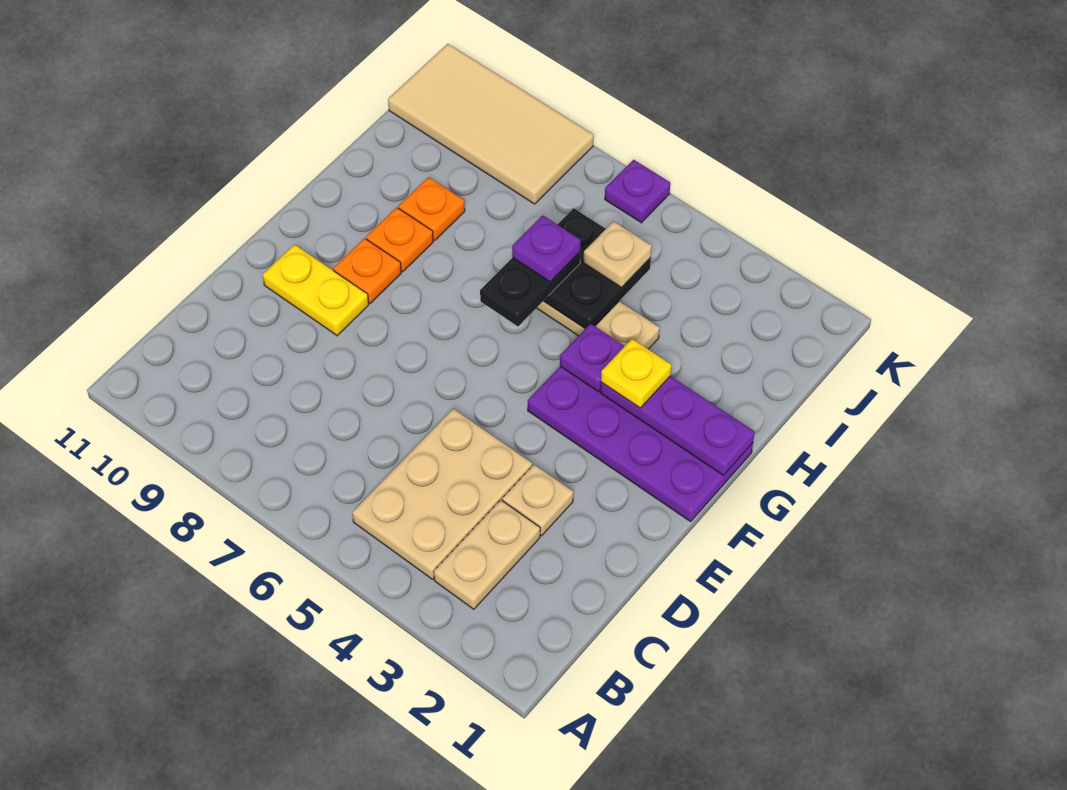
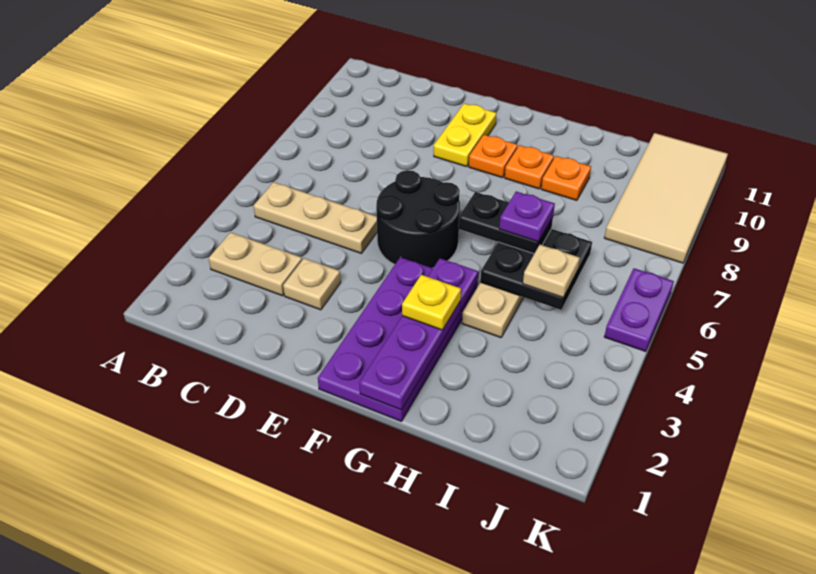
tan plate B4:D5 level 1 -> tan plate B5:D5 level 1
none -> black round brick E5:F6 level 1
purple plate K6 level 1 -> purple plate K5:K6 level 1

